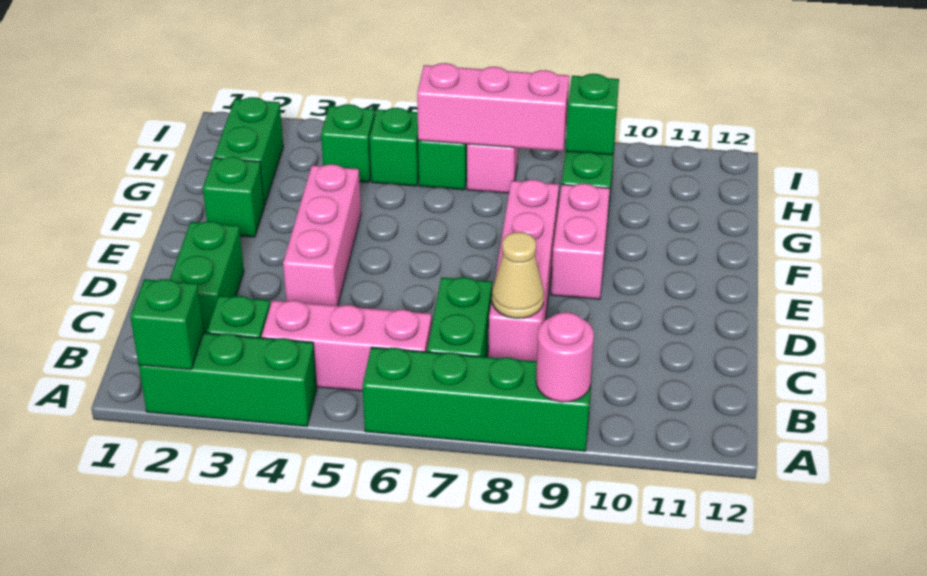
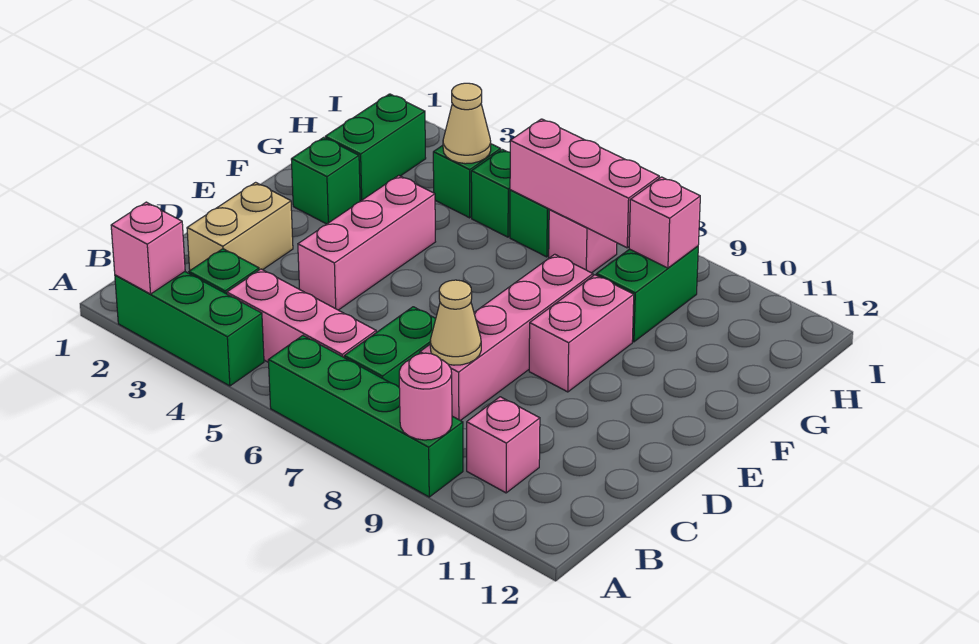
green brick A2 level 2 -> pink brick A2 level 2
none -> pink brick B10 level 1
green brick C2:D2 level 1 -> tan brick C2:D2 level 1
none -> tan cone H4 level 2
green brick H9 level 2 -> pink brick H9 level 2

